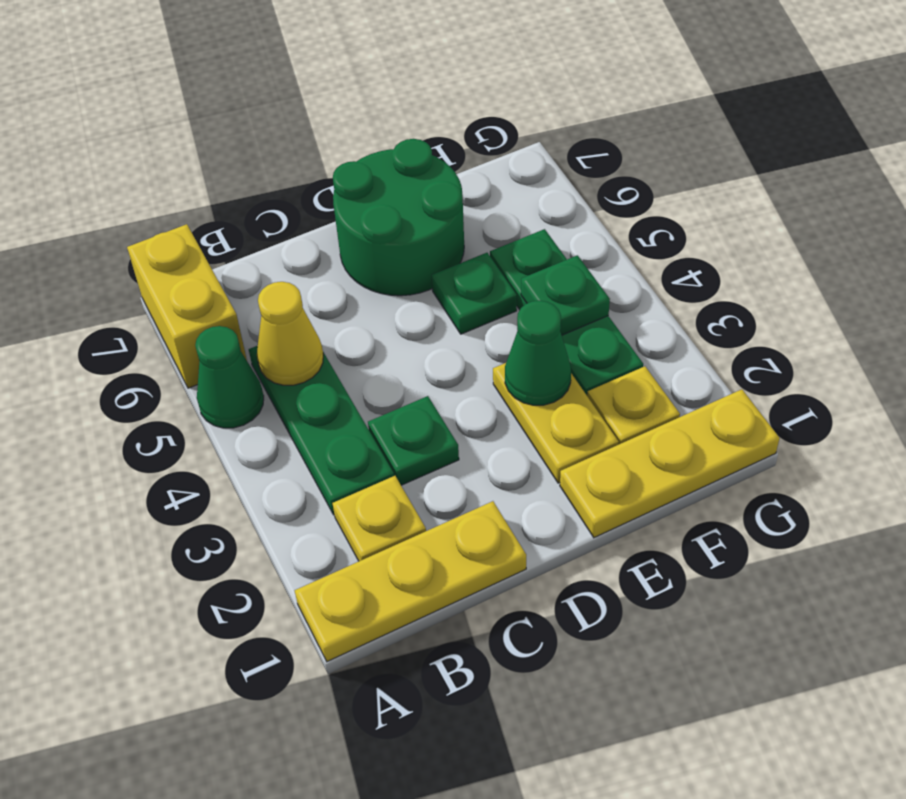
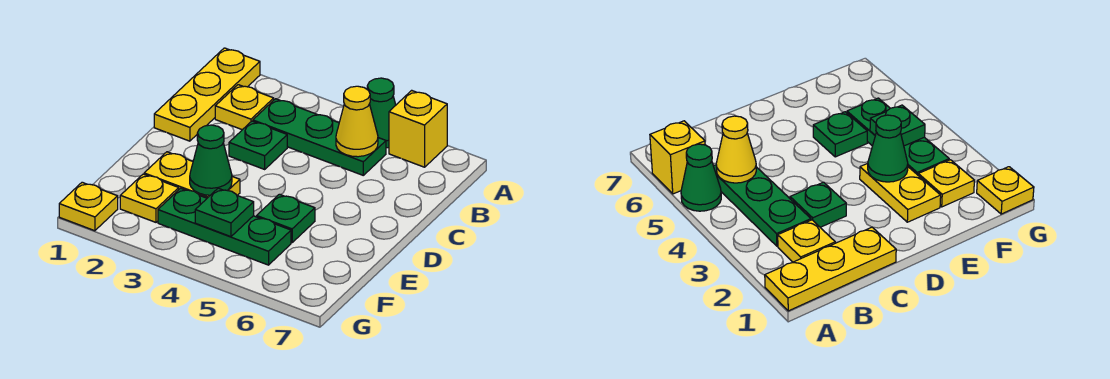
yellow brick A6:A7 level 1 -> yellow brick A6 level 1
green round brick D6:E7 level 1 -> none
yellow plate E1:G1 level 1 -> yellow plate G1 level 1

